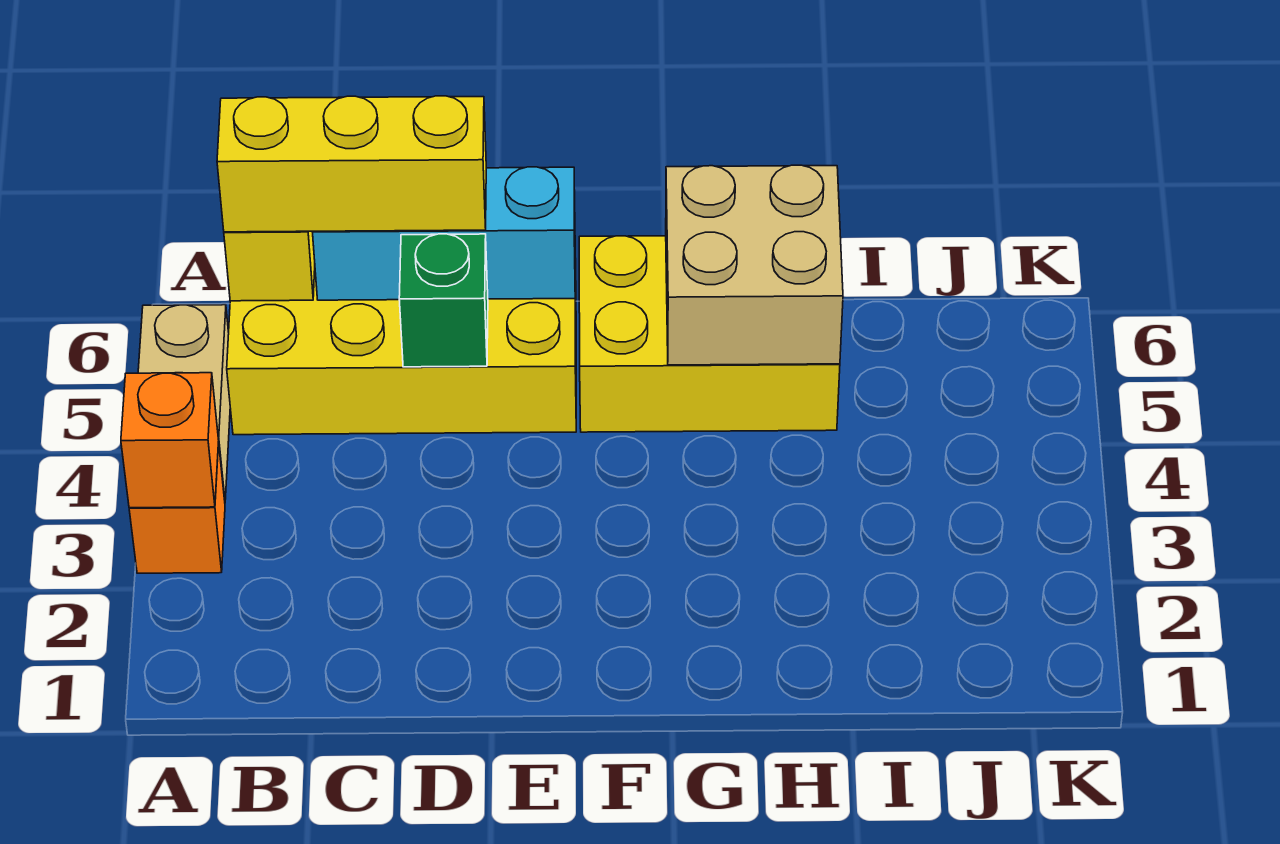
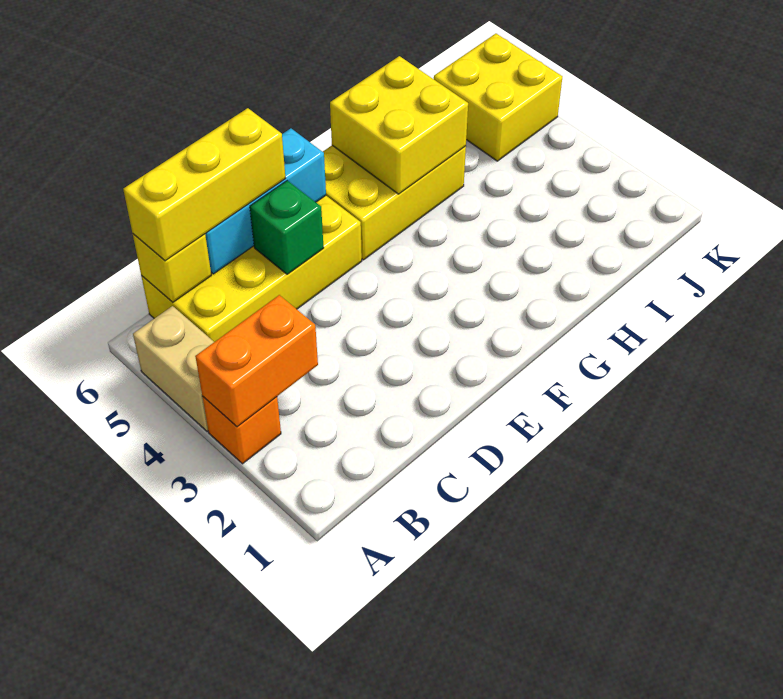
orange brick A3 level 2 -> orange brick A3:B3 level 2
tan brick G5:H6 level 2 -> yellow brick G5:H6 level 2
none -> yellow brick J5:K6 level 1

